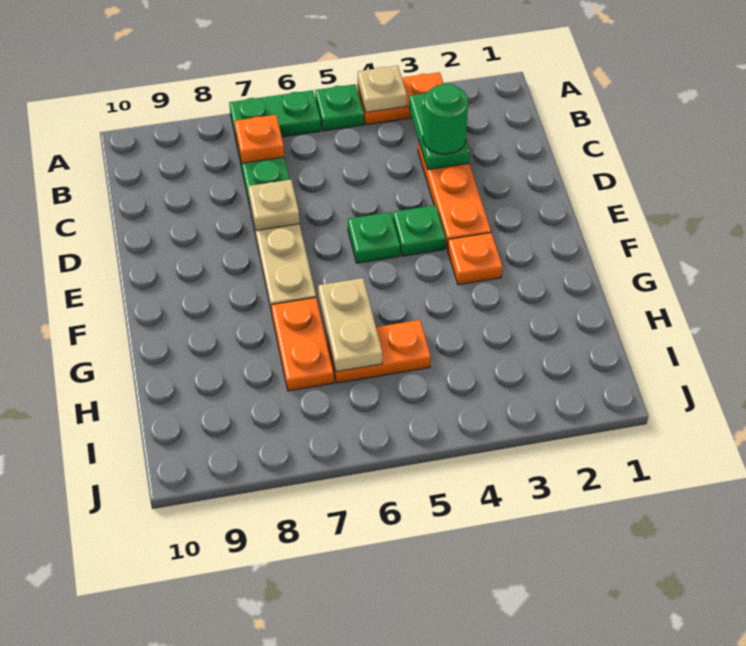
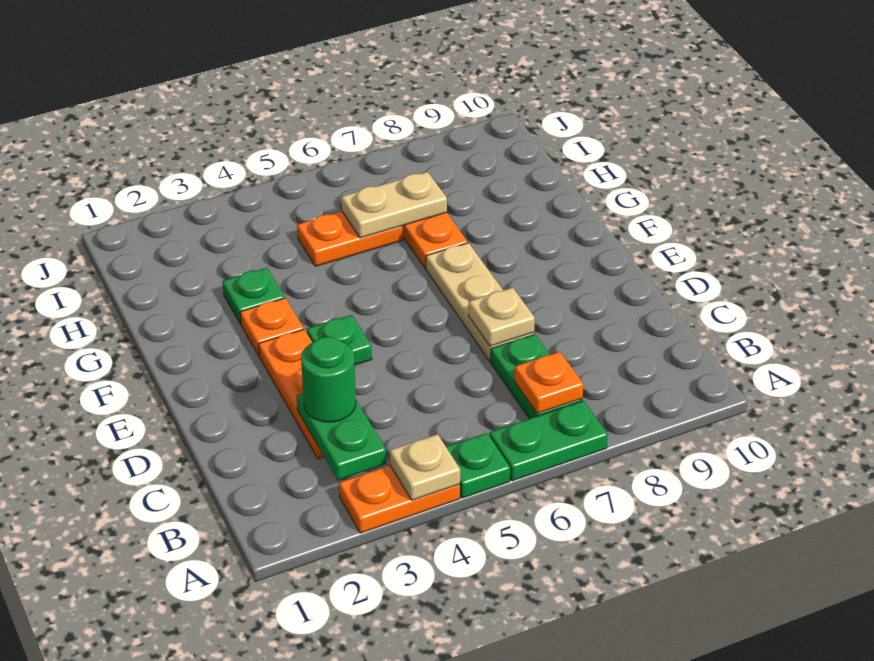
green plate E5 level 1 -> green plate G3 level 1
tan plate G6:H6 level 2 -> tan plate H6:H7 level 2

